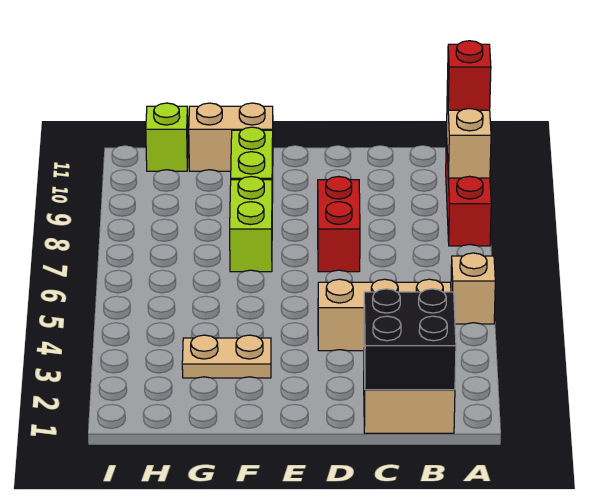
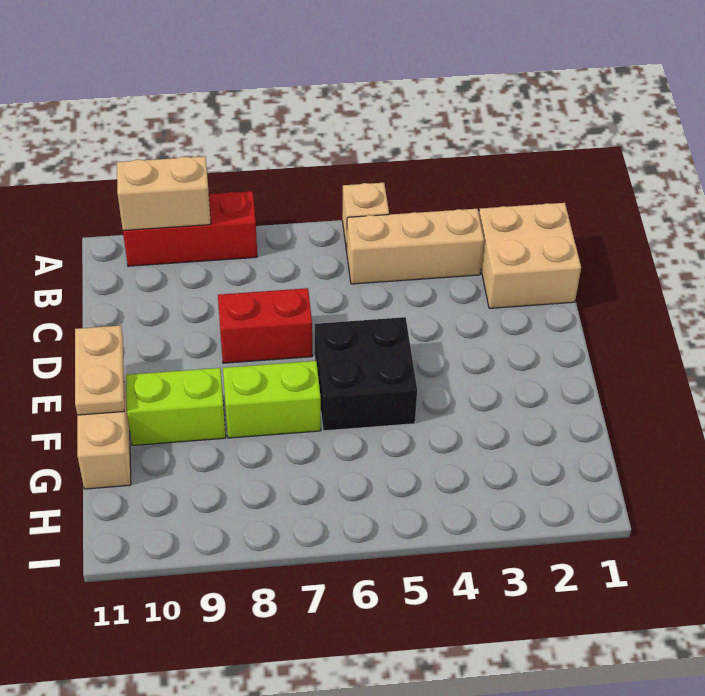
red brick A10 level 3 -> none
black brick B1:C2 level 2 -> black brick E5:F6 level 1
tan brick B4:D4 level 1 -> tan brick B3:B5 level 1
tan plate F3:G3 level 1 -> tan plate E11:F11 level 2
lime brick H11 level 1 -> none

